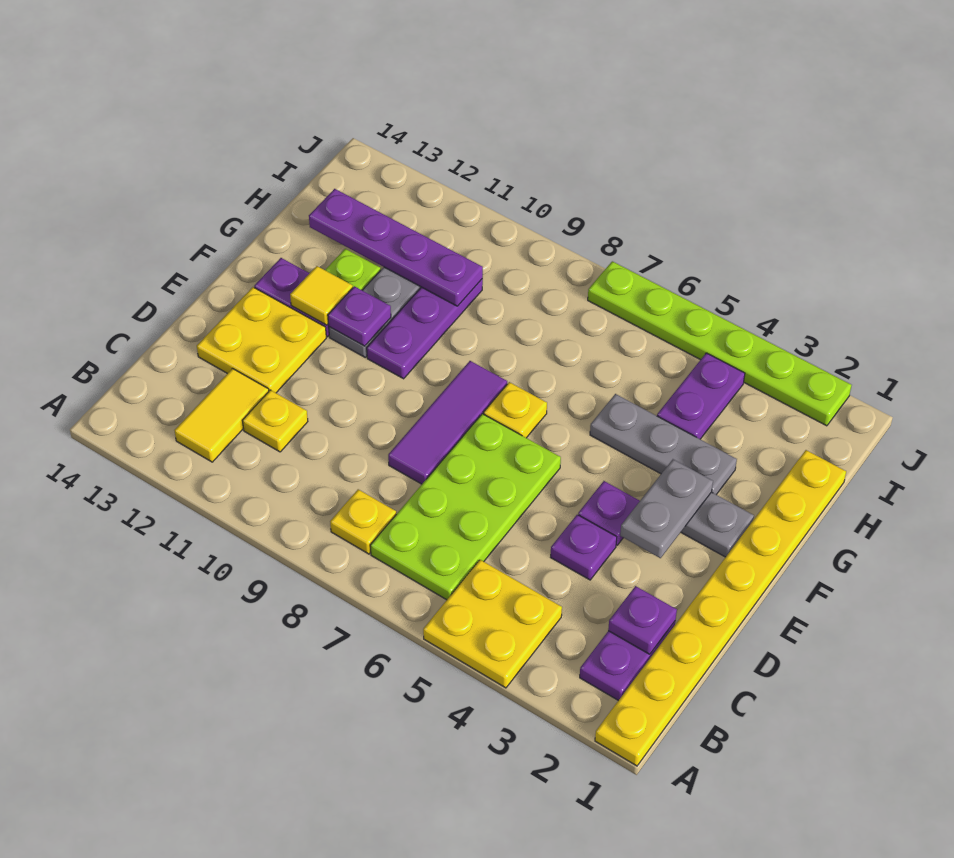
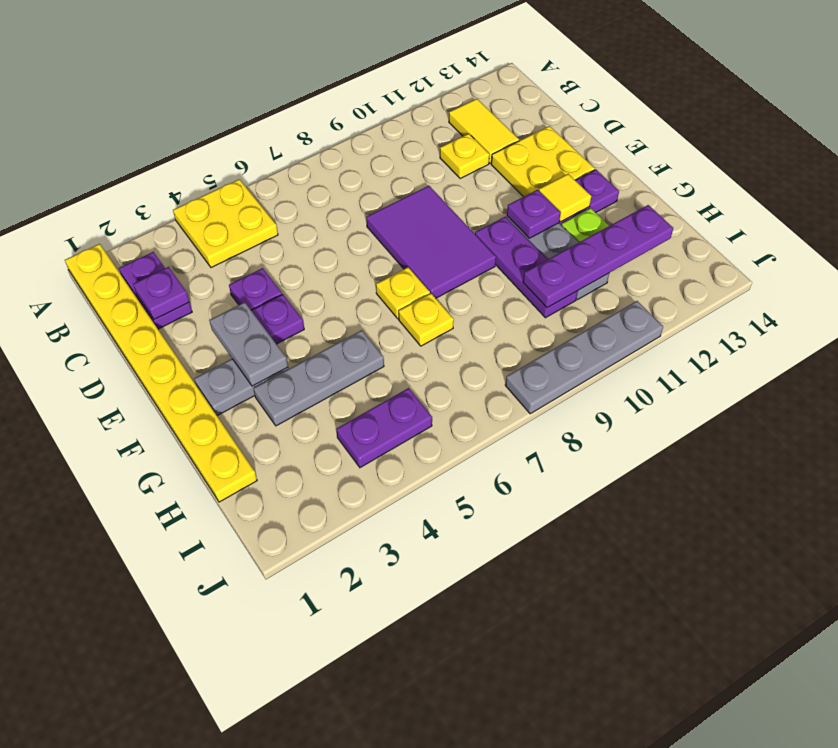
lime plate B6:E7 level 1 -> none
yellow plate B8 level 1 -> yellow plate G7 level 1
purple tile D8:F8 level 1 -> purple tile D8:F9 level 1
purple plate H4:I4 level 1 -> purple plate I4:I5 level 1
lime plate J2:J7 level 1 -> none
none -> grey plate J8:J11 level 1

